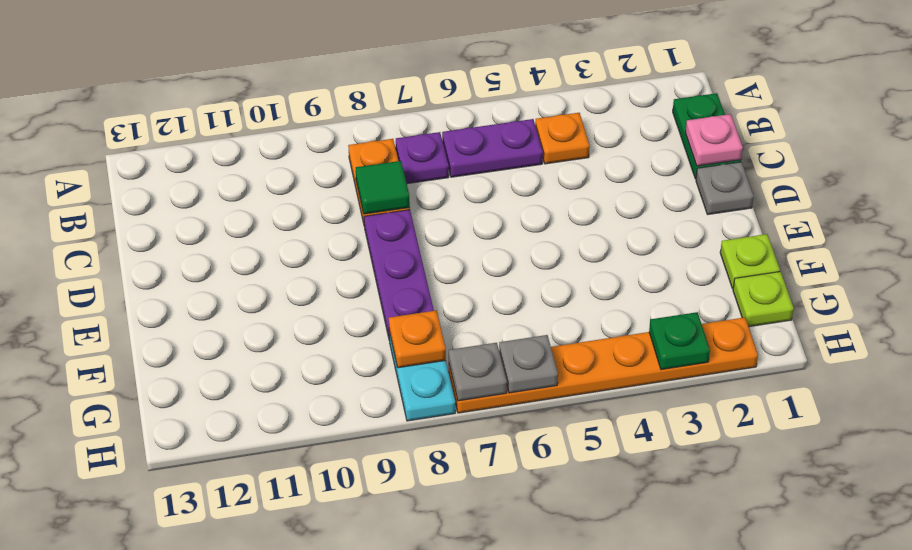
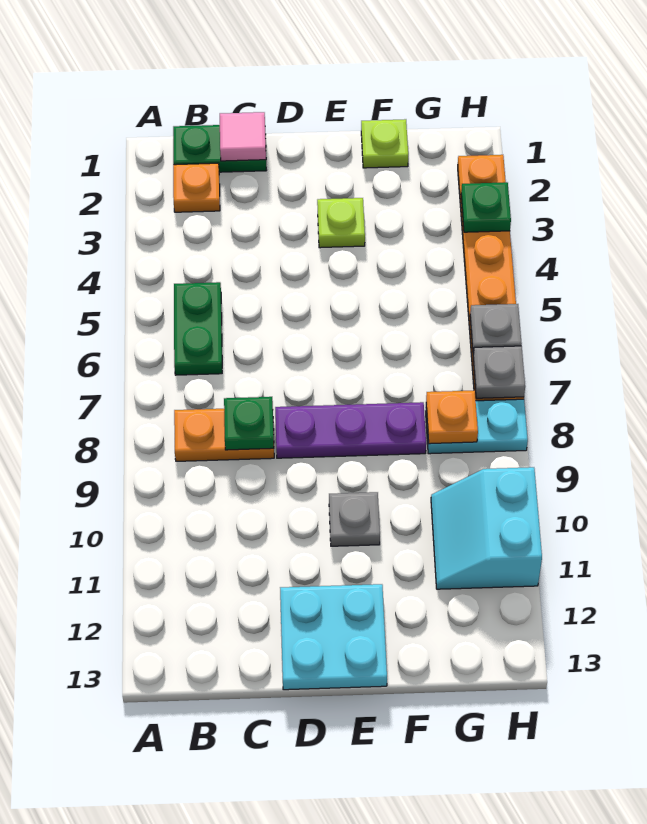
orange plate B4 level 1 -> orange plate B2 level 1
purple plate B5:B6 level 1 -> green plate B5:B6 level 1
purple plate B7 level 1 -> none
pink plate C1 level 2 -> pink tile C1 level 2
green tile C8 level 2 -> green plate C8 level 2
grey plate D1 level 1 -> grey plate E10 level 1
none -> cyan plate D12:E13 level 1
lime plate G1 level 1 -> lime plate E3 level 1
none -> cyan slope G10:H11 level 1 top H

